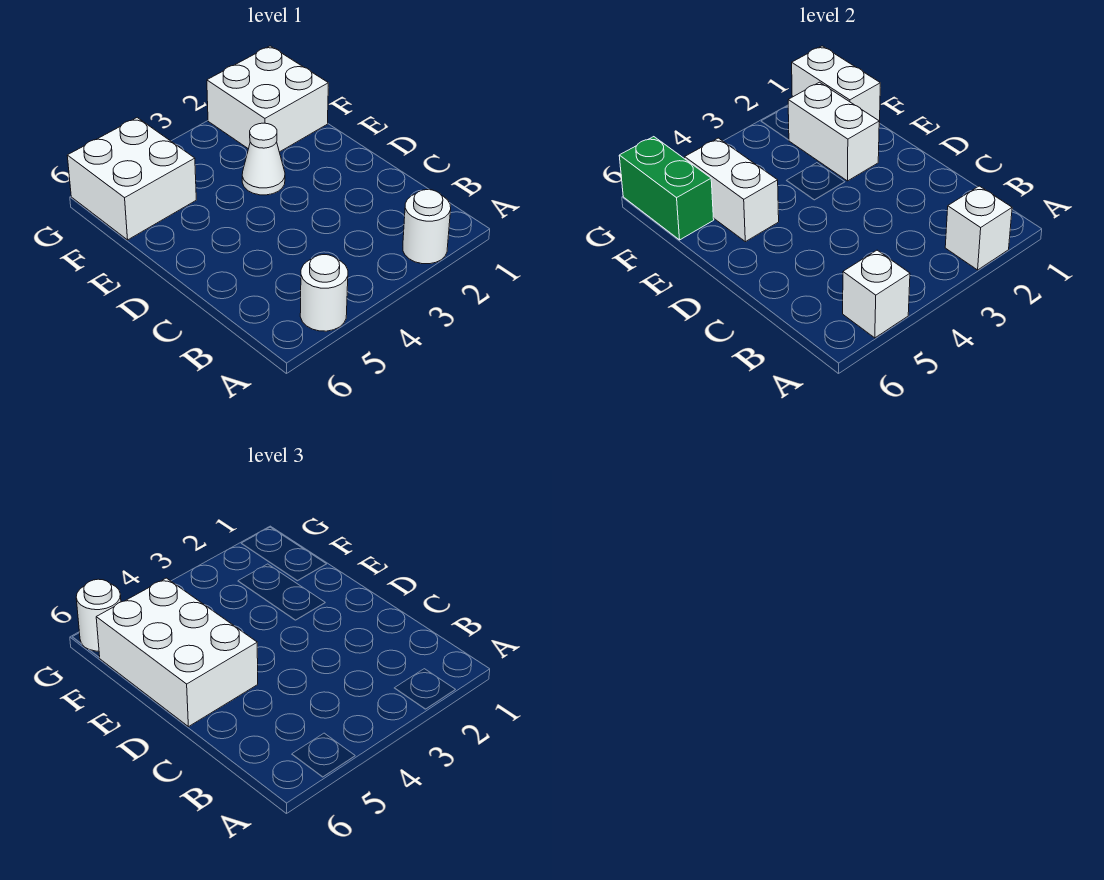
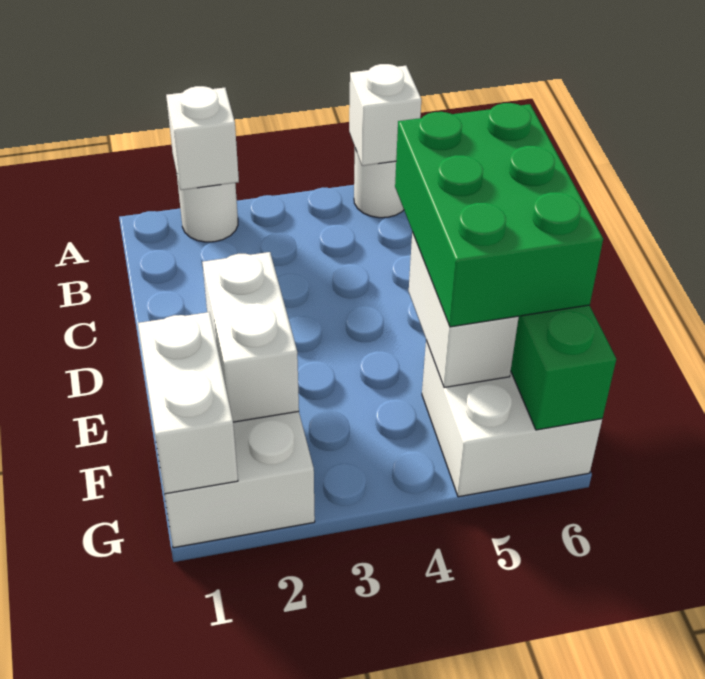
white brick D5:F6 level 3 -> green brick D5:F6 level 3
white cone E3 level 1 -> none
white round brick G6 level 3 -> none

